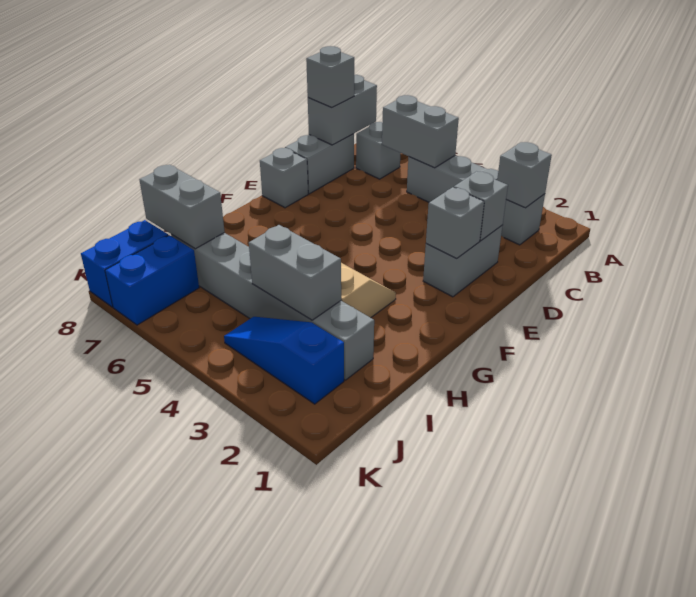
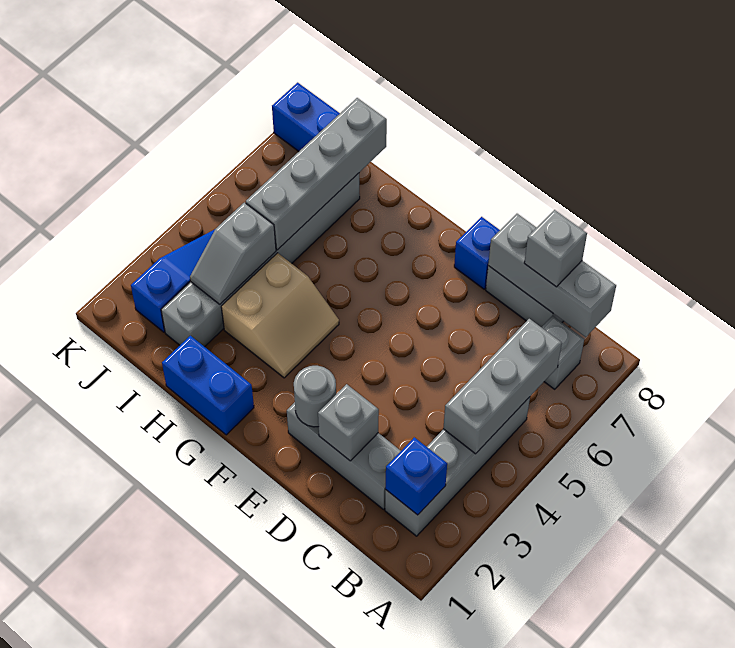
grey brick B2 level 2 -> blue brick B2 level 2
grey brick B5:B6 level 2 -> grey brick B4:B6 level 2
grey brick B8:C8 level 2 -> grey brick B8:D8 level 2
grey brick D2:E2 level 1 -> grey brick C2:E2 level 1
grey brick E2 level 2 -> grey round brick E2 level 2
grey brick E8 level 1 -> blue brick E8 level 1
grey brick I3:I4 level 2 -> grey slope I3:I4 level 2 top 4
grey brick I7:I8 level 2 -> grey brick I5:I8 level 2
blue brick J7:K7 level 1 -> blue brick G1:H1 level 1

